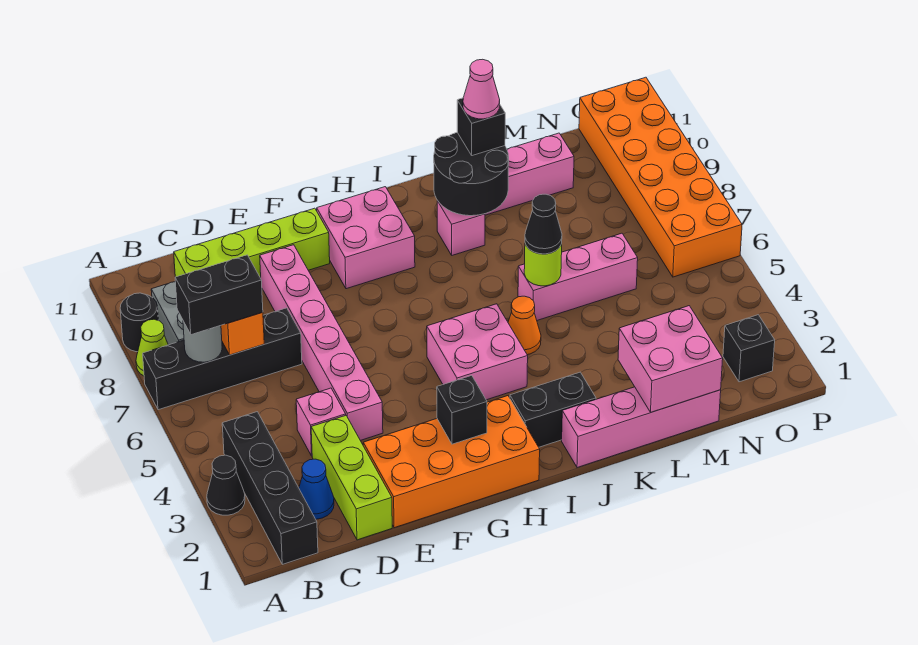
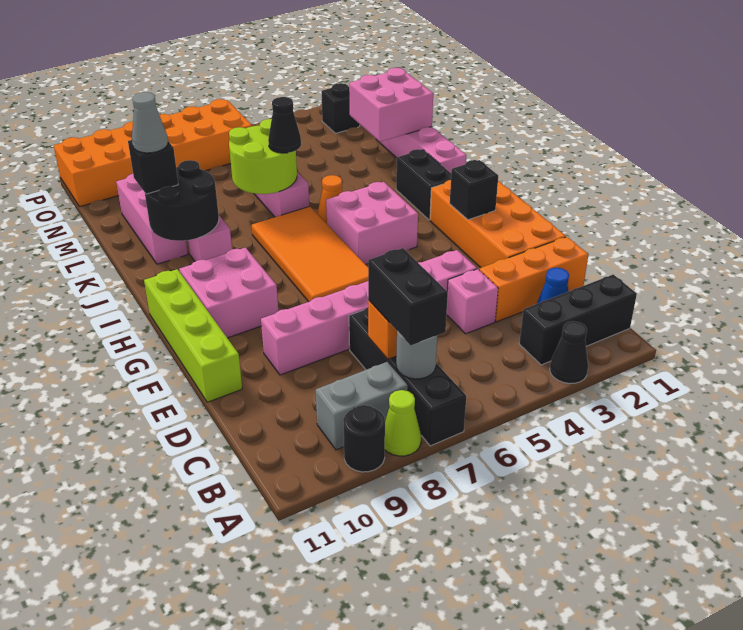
black brick B1:B4 level 1 -> black brick B1:B3 level 1
lime brick C10:F10 level 1 -> lime brick E11:H11 level 1
lime brick D1:D3 level 1 -> orange brick D1:D3 level 1
none -> orange tile G6:J7 level 1
lime round brick K6 level 2 -> lime round brick K6:L7 level 2
pink cone K10 level 4 -> grey cone K10 level 4

